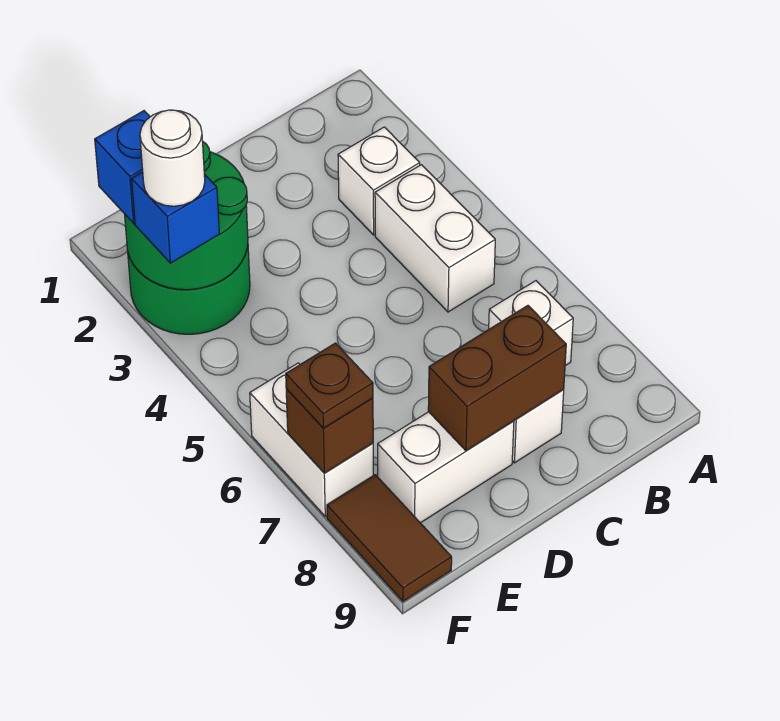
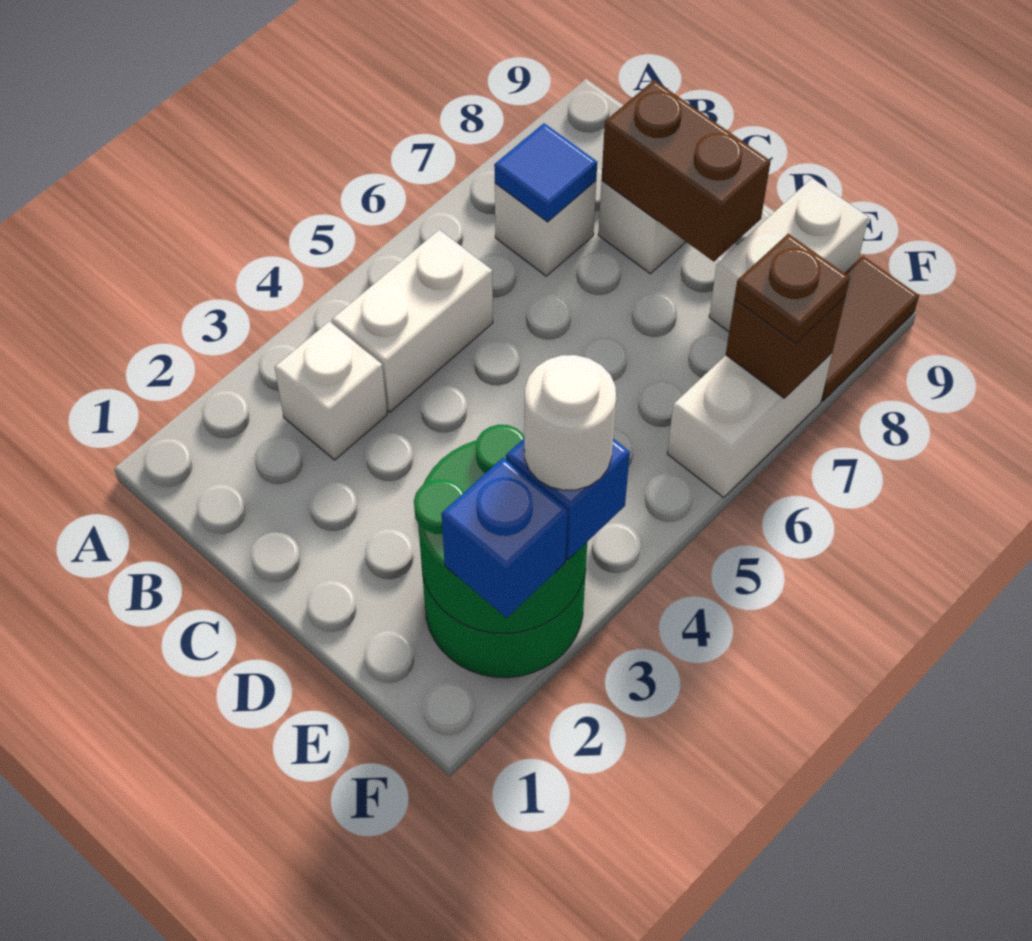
none -> blue tile B7 level 2
white brick D8:E8 level 1 -> white brick E8:E9 level 1

